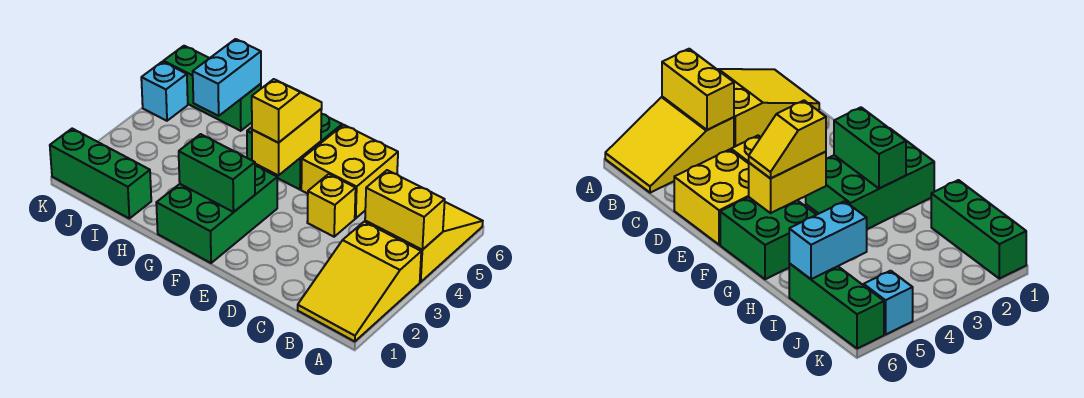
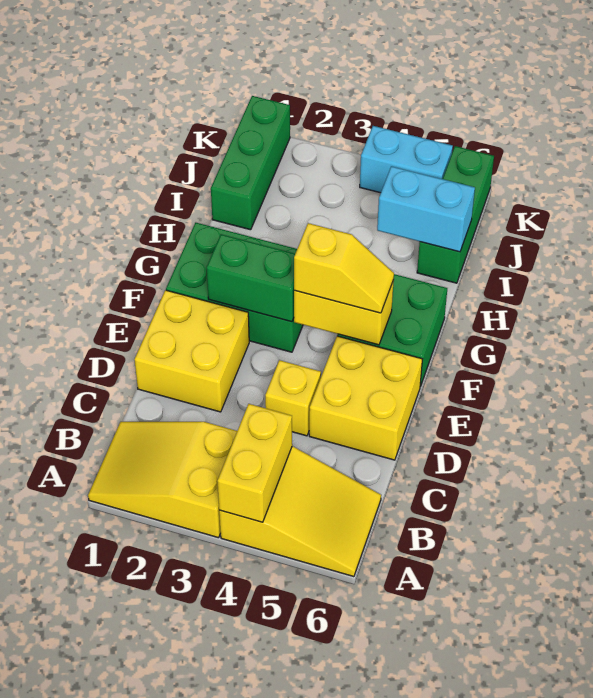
none -> yellow brick D1:E2 level 1
green brick F2:G2 level 2 -> green brick F2:F3 level 2
cyan brick K5 level 1 -> cyan brick K4:K5 level 1

